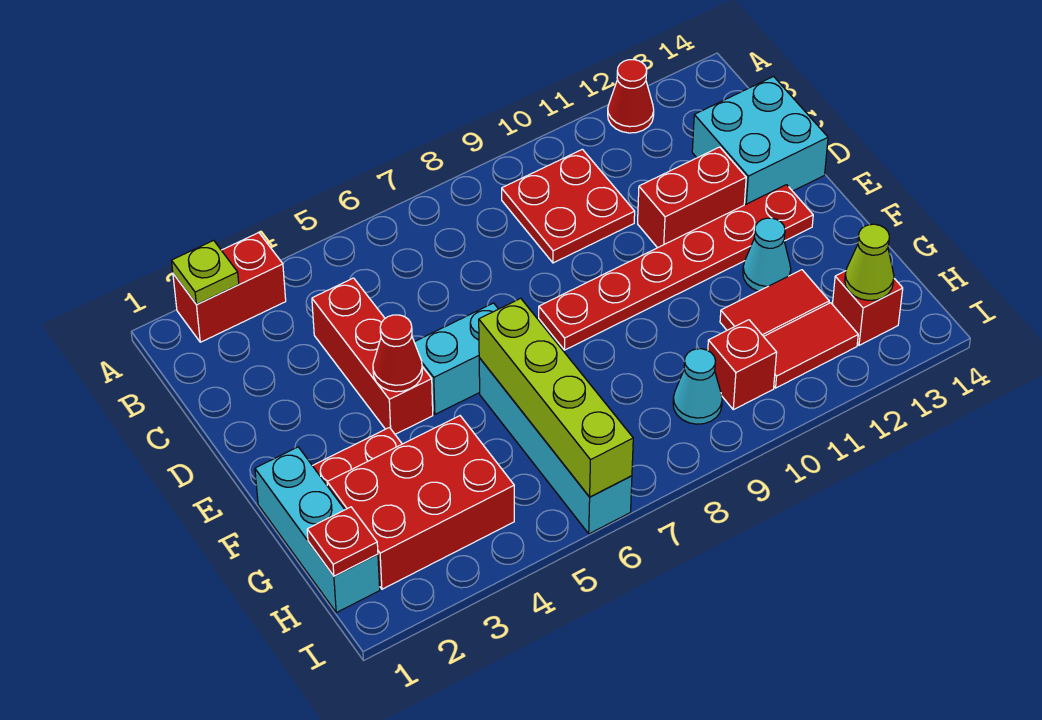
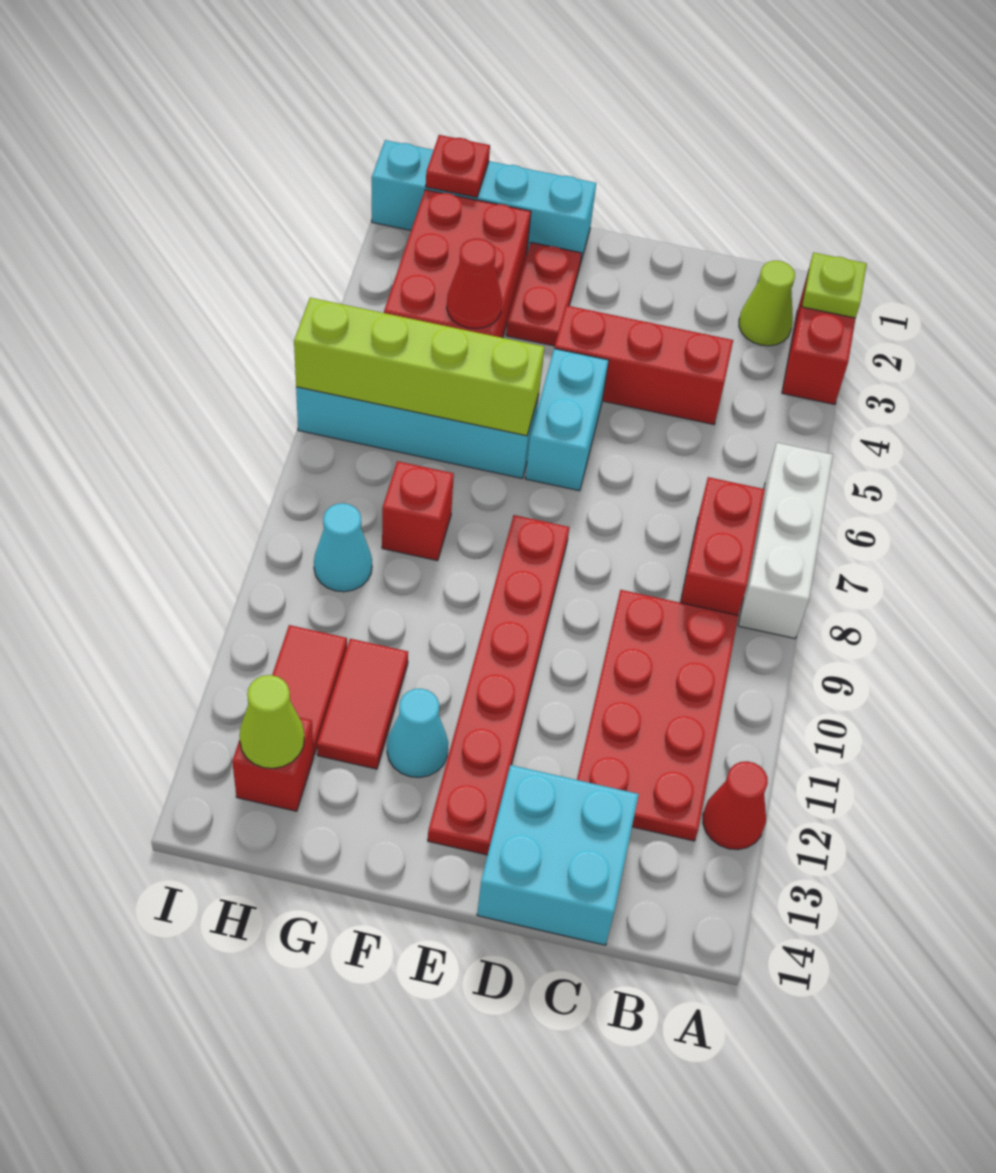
none -> white brick A6:A8 level 1
none -> lime cone B2 level 1
red plate B9:C10 level 1 -> red plate B9:C12 level 1
red brick D11:D12 level 1 -> red brick B7:B8 level 1
red cone E4 level 2 -> red cone G4 level 2
cyan brick F1:H1 level 1 -> cyan brick F1:I1 level 1
red brick H10 level 1 -> red brick G8 level 1

